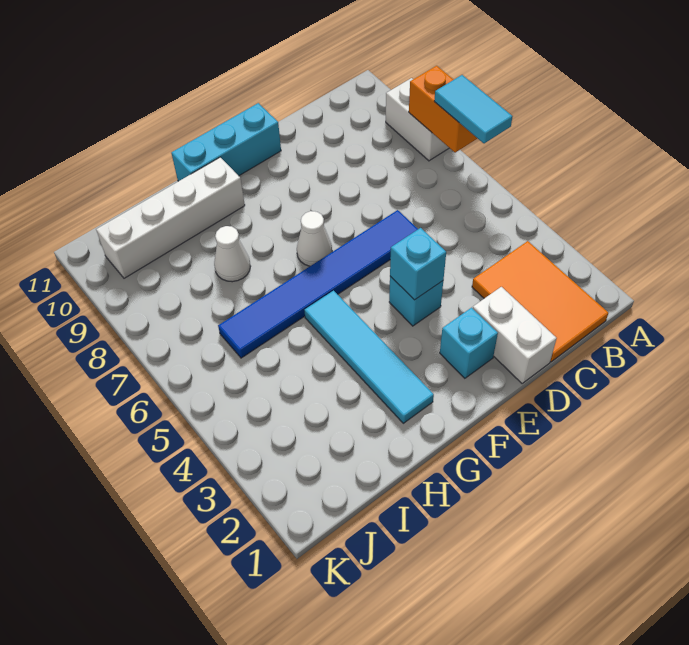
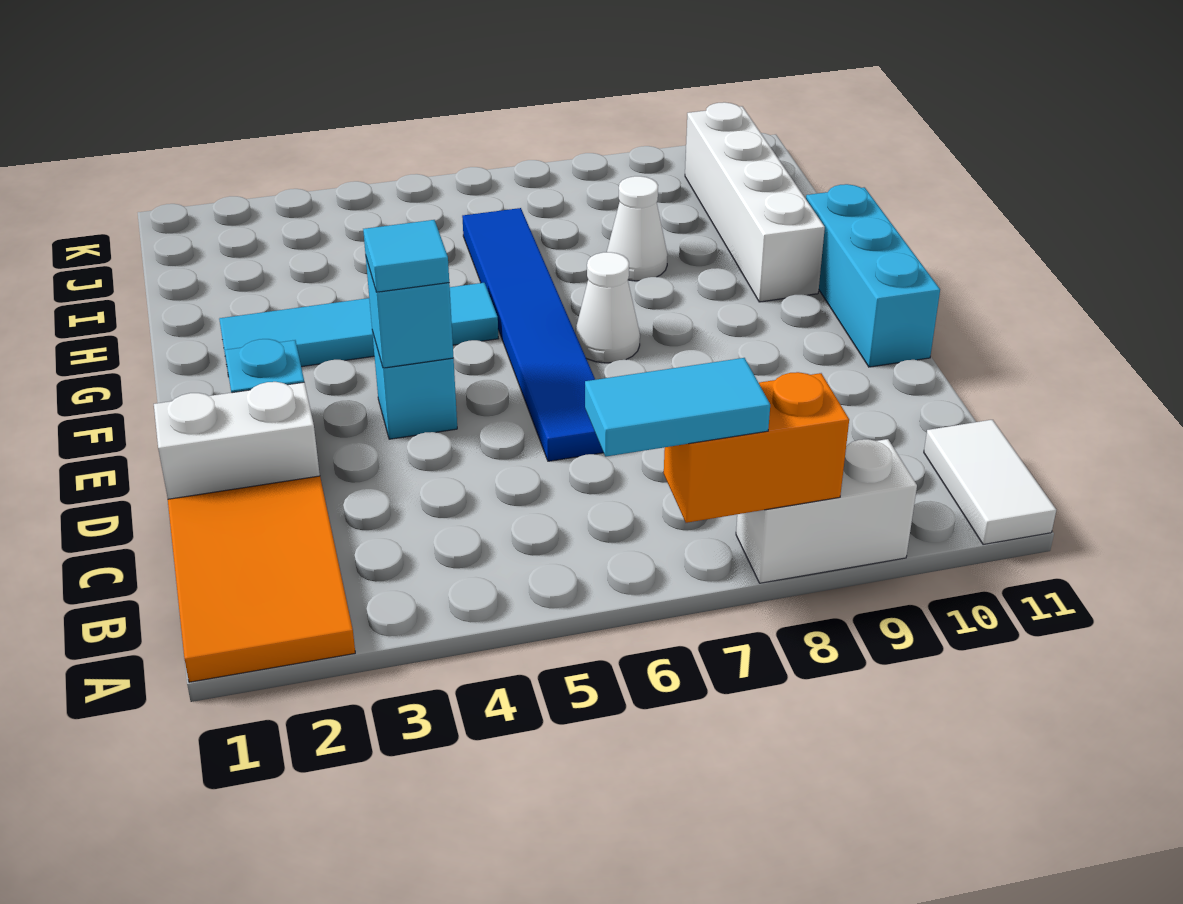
none -> white tile A11:B11 level 1
orange tile B1:C3 level 1 -> orange tile A1:C2 level 1
none -> cyan tile E4 level 3

